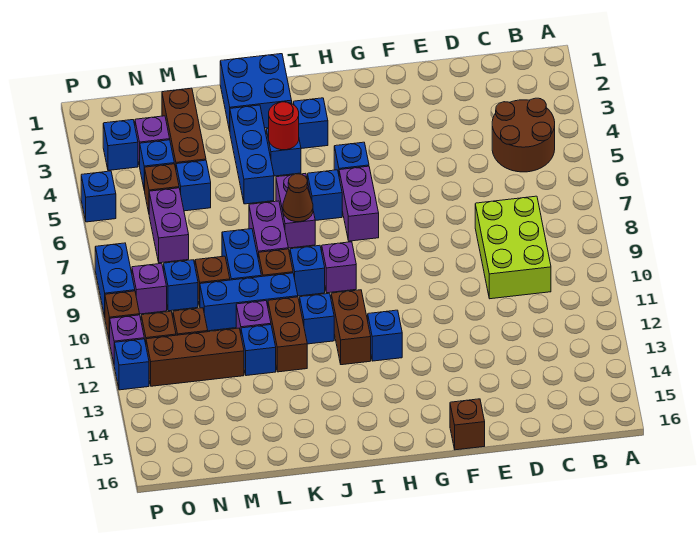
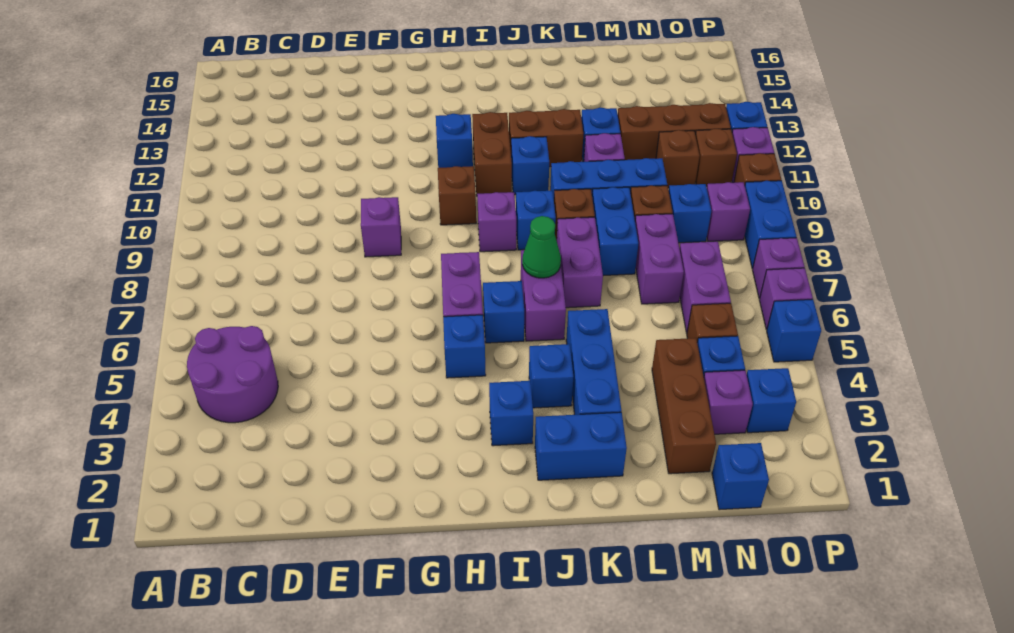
brown round brick B4:C5 level 1 -> purple round brick B4:C5 level 1
lime brick C8:D10 level 1 -> none
none -> purple brick F9 level 1
brown brick F16 level 1 -> brown brick H10 level 1
blue brick J1:K2 level 1 -> blue brick J2:K2 level 1
red round brick J4 level 2 -> none
brown cone J7 level 2 -> green cone J7 level 2
brown brick K11:K12 level 1 -> brown brick J12:K12 level 1
blue brick M5 level 1 -> blue brick N1 level 1
none -> purple brick M7:M8 level 1
none -> purple brick P6 level 1
none -> purple brick P7 level 1

